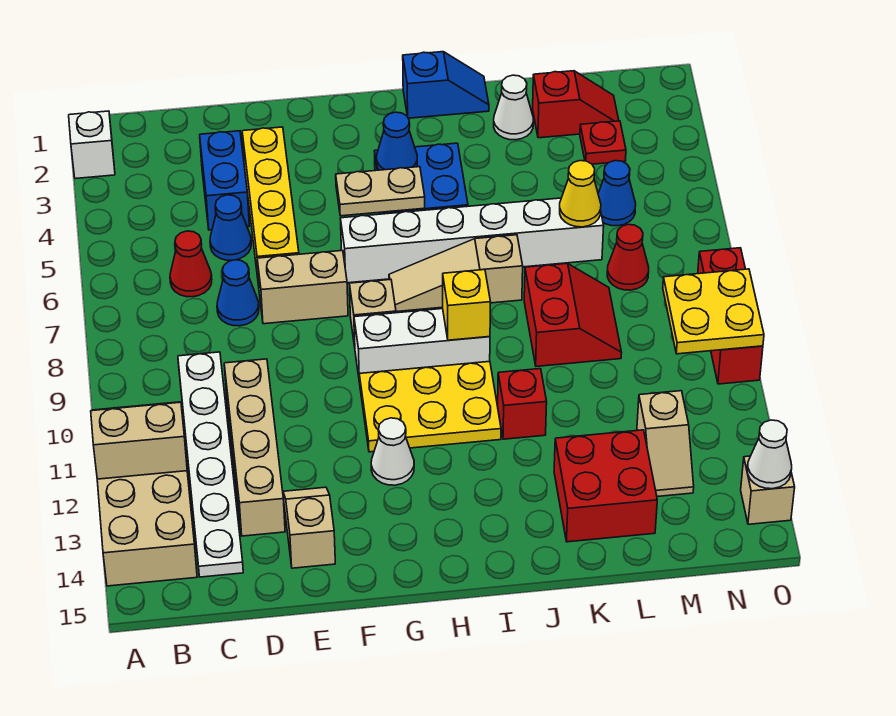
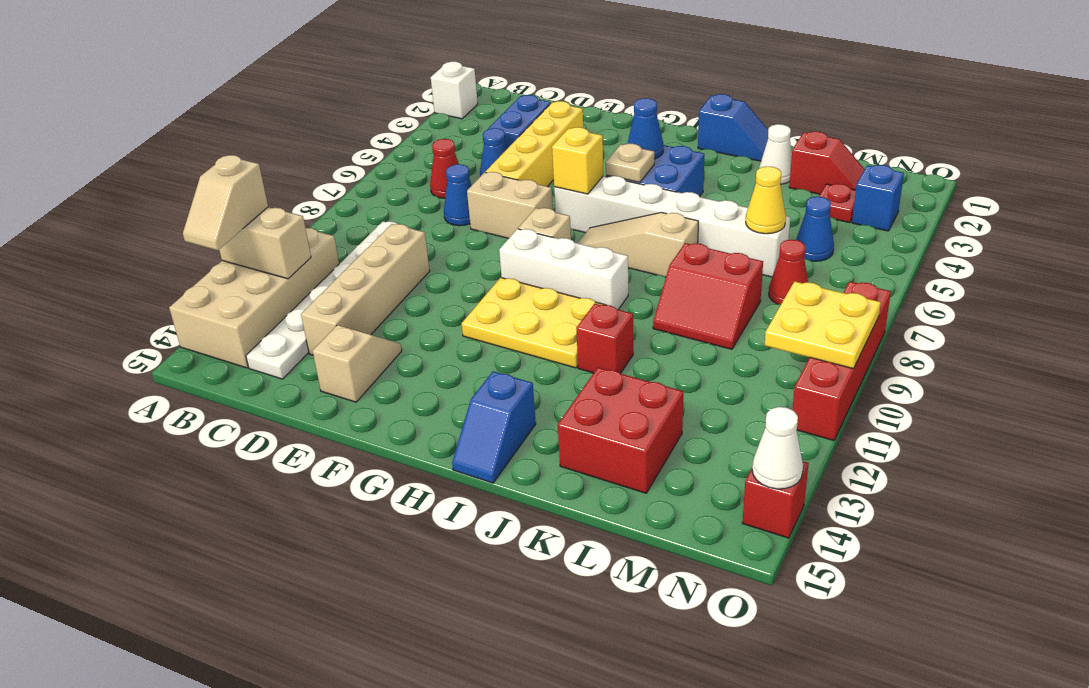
tan plate G5:H5 level 2 -> tan plate H5 level 2
white cone G12 level 1 -> none
yellow brick I9 level 2 -> yellow brick G6 level 2
none -> blue slope I14:I15 level 1 top 14
red slope K8:L9 level 1 top K -> red slope K8:L9 level 1 top 8
tan slope M12:M13 level 1 top 12 -> tan slope A12:A13 level 3 top 12
none -> blue brick N3 level 1
red brick O8:O10 level 1 -> red brick O8:O11 level 1
tan brick O14 level 1 -> red brick O14 level 1

